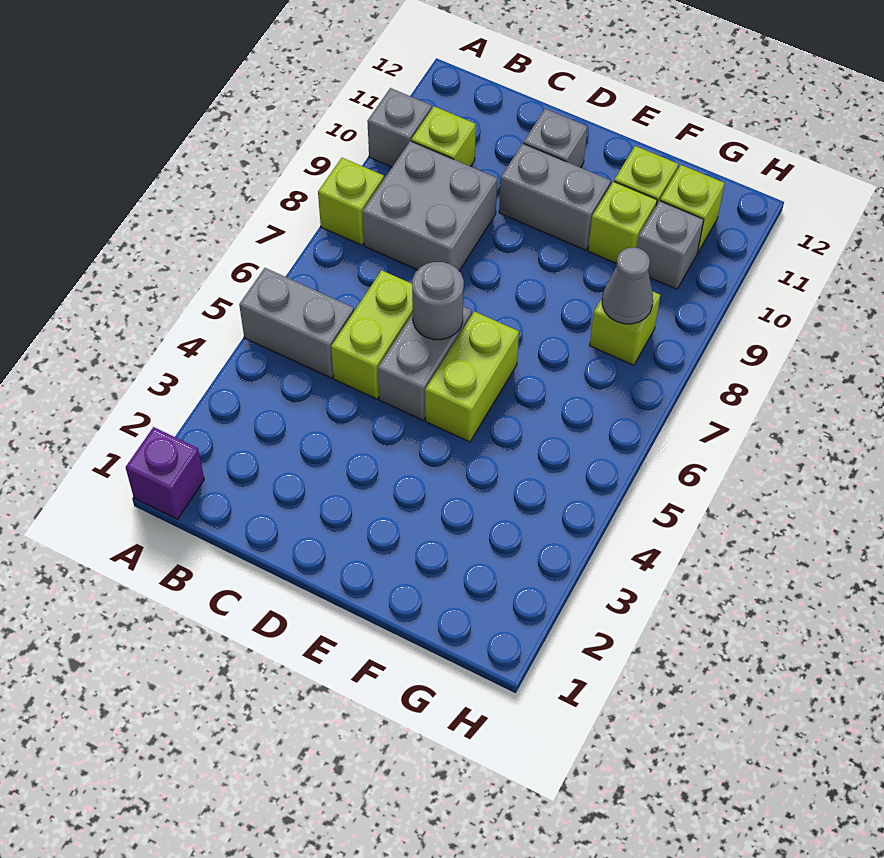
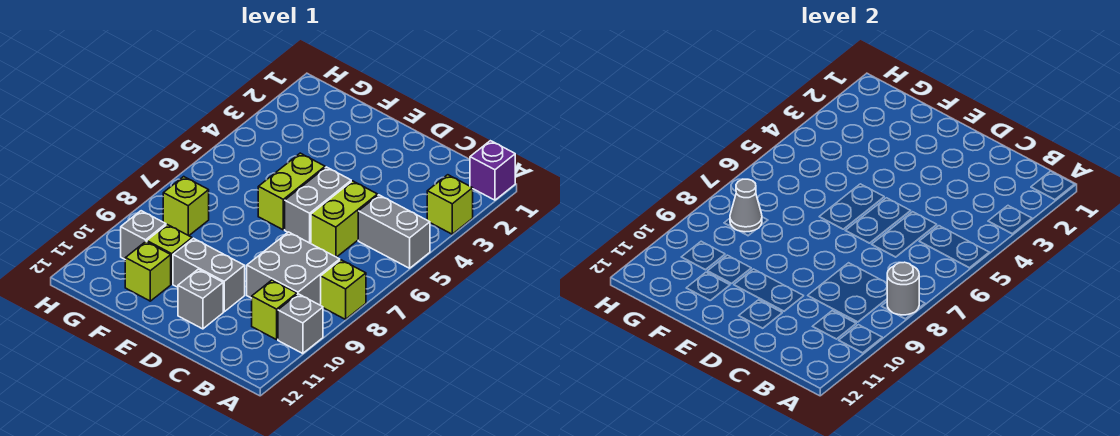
grey round brick D6 level 2 -> grey round brick A8 level 2
lime brick G11 level 1 -> lime brick A3 level 1

